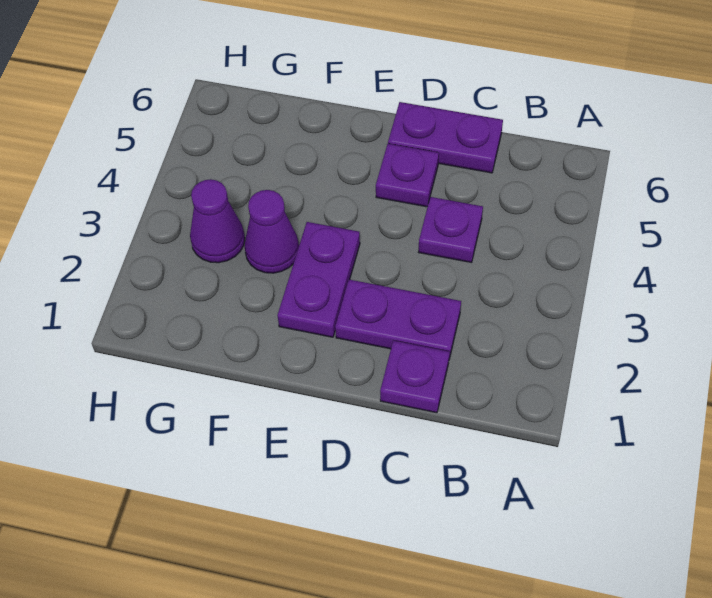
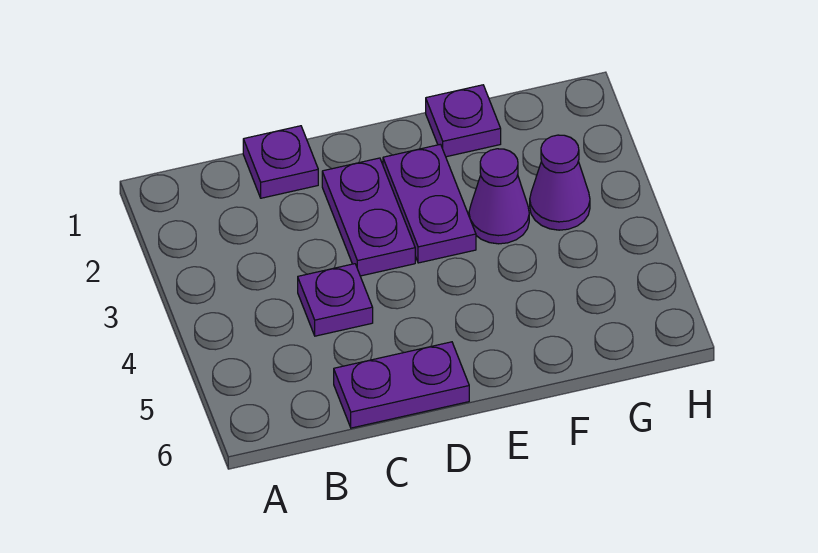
purple plate C2:D2 level 1 -> purple plate D2:D3 level 1
purple plate D5 level 1 -> purple plate F1 level 1

